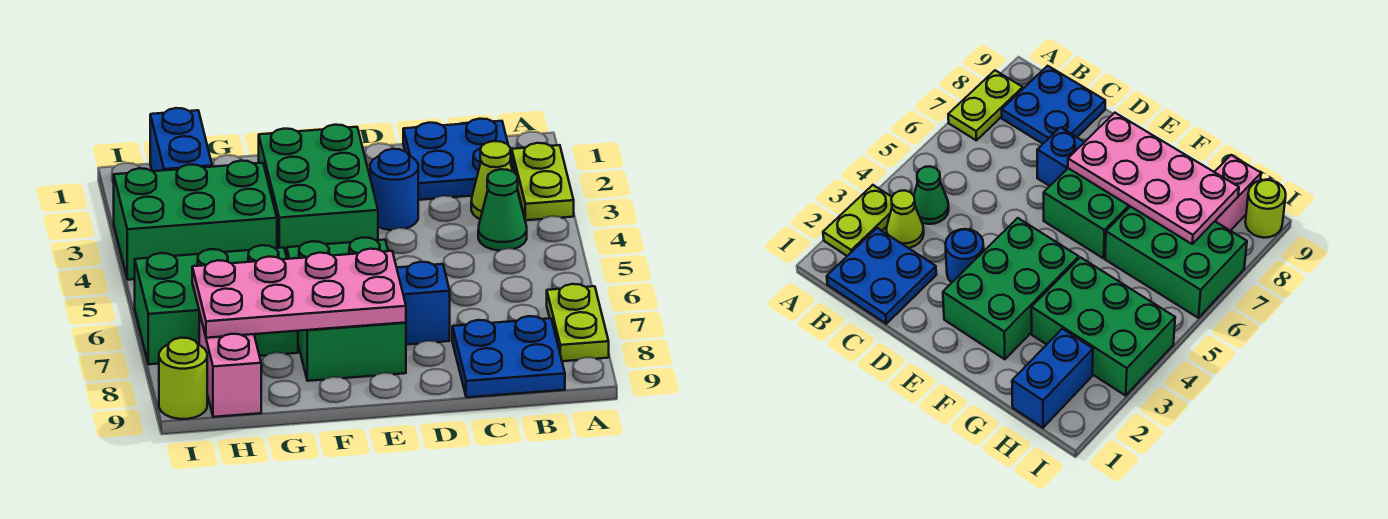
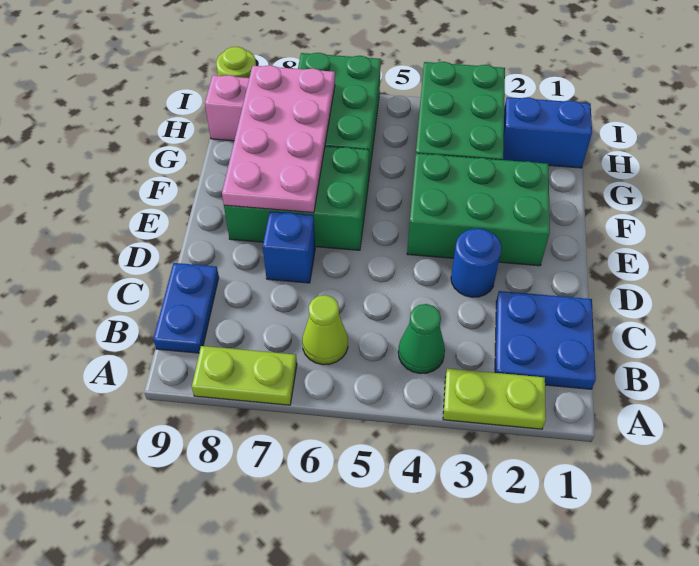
lime cone B3 level 1 -> lime cone B6 level 1
blue plate B8:C9 level 1 -> blue plate B9:C9 level 1

